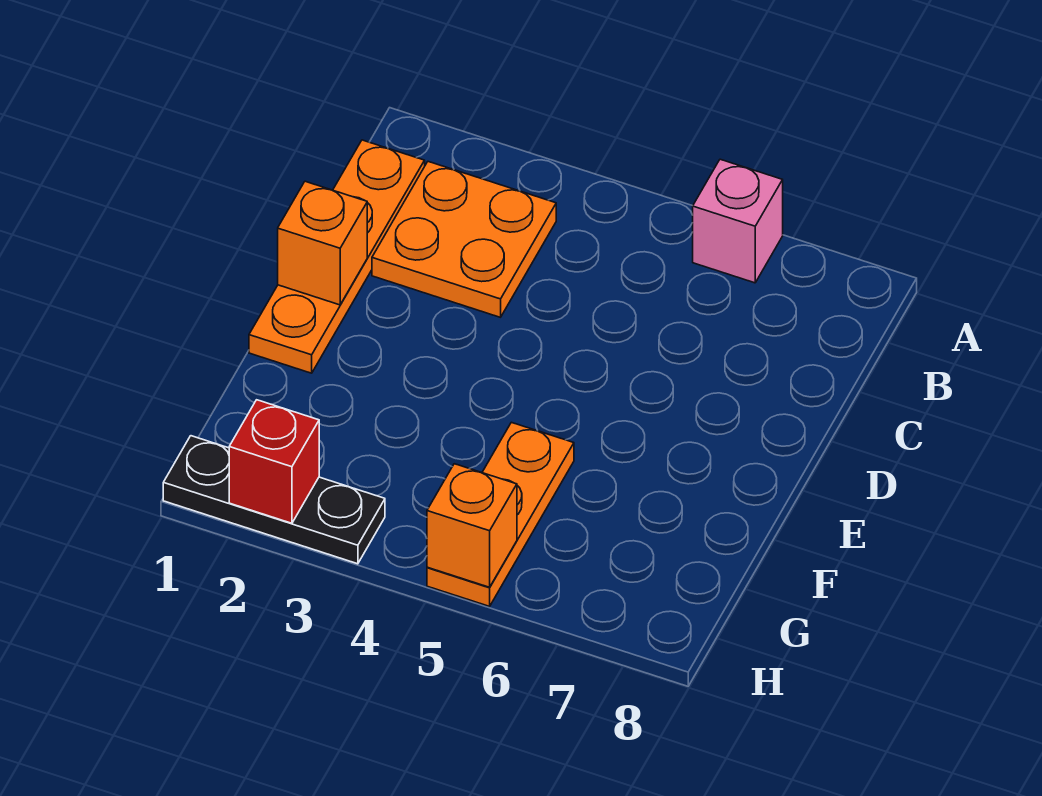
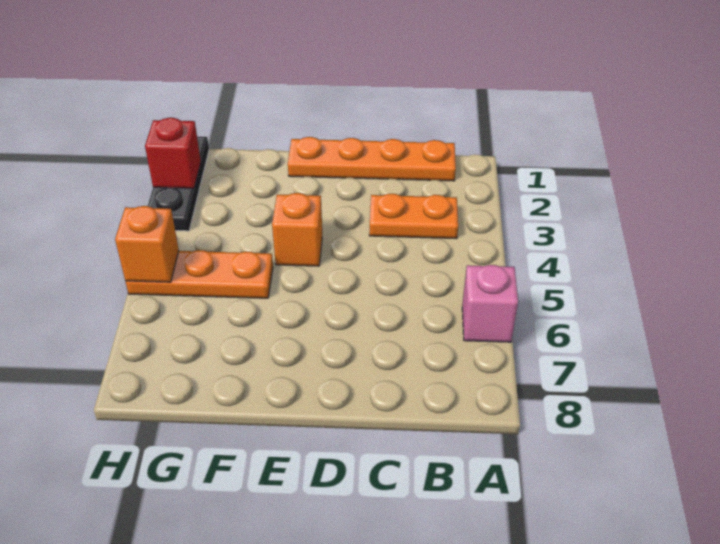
orange plate B2:C3 level 1 -> orange plate B3:C3 level 1
orange brick D1 level 2 -> orange brick E4 level 1

